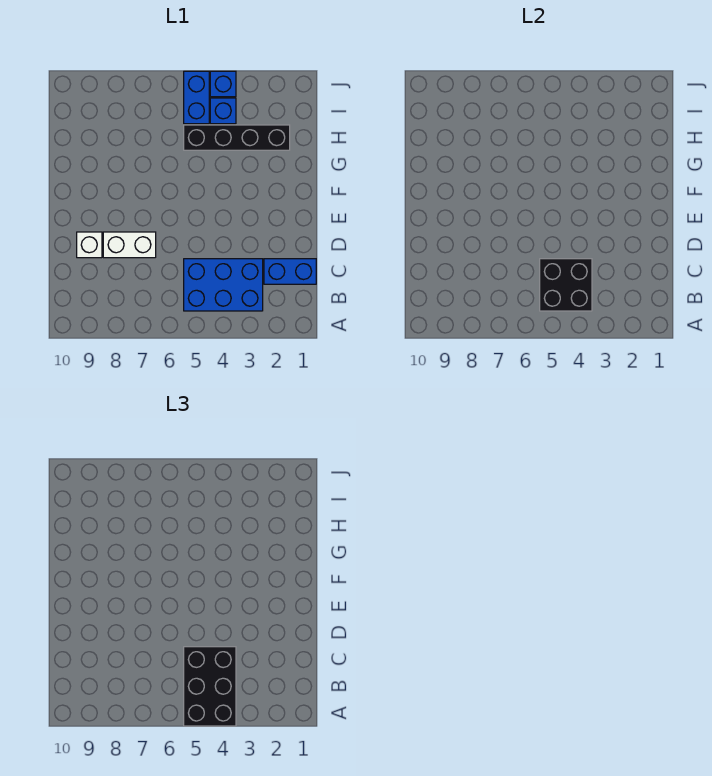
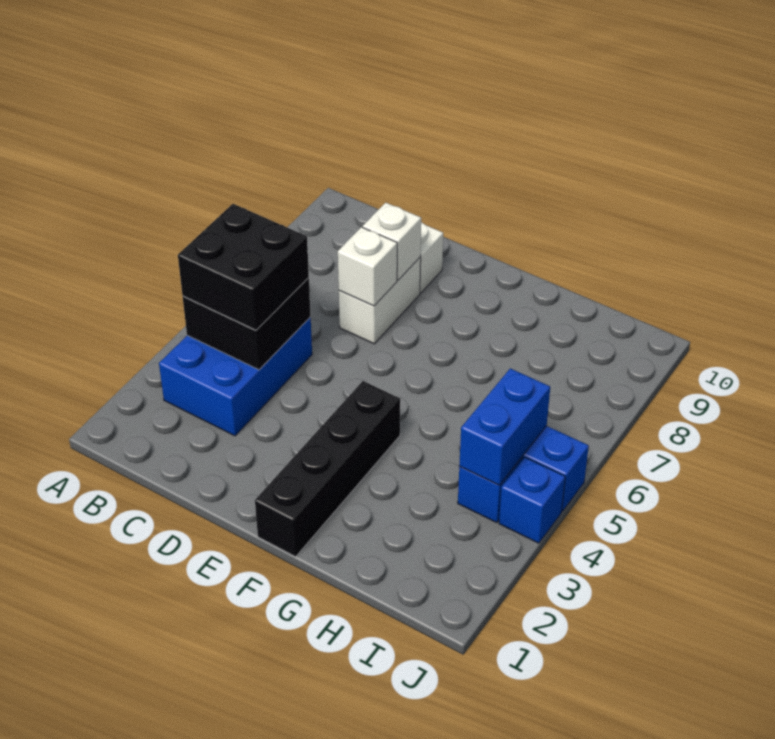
black brick A4:C5 level 3 -> black brick B4:C5 level 3
blue brick C1:C2 level 1 -> blue brick I4:I5 level 2
none -> white brick D7 level 2
none -> white brick D8 level 2
black brick H2:H5 level 1 -> black brick F1:F4 level 1

